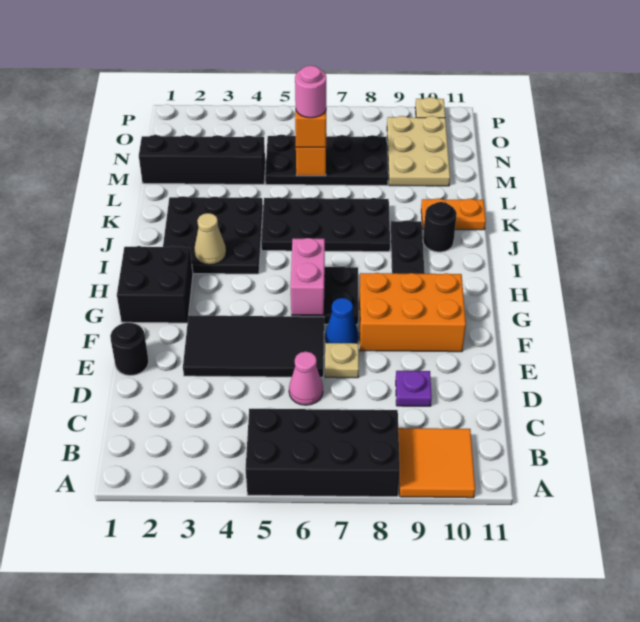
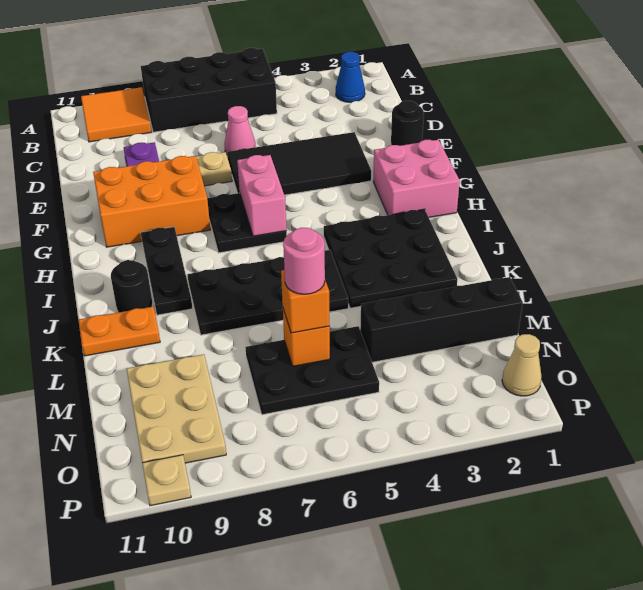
blue cone F7 level 1 -> blue cone B2 level 1
black brick G1:H2 level 1 -> pink brick G1:H2 level 1
tan cone I3 level 2 -> tan cone O1 level 1
black plate M5:N8 level 1 -> black plate M5:N7 level 1

